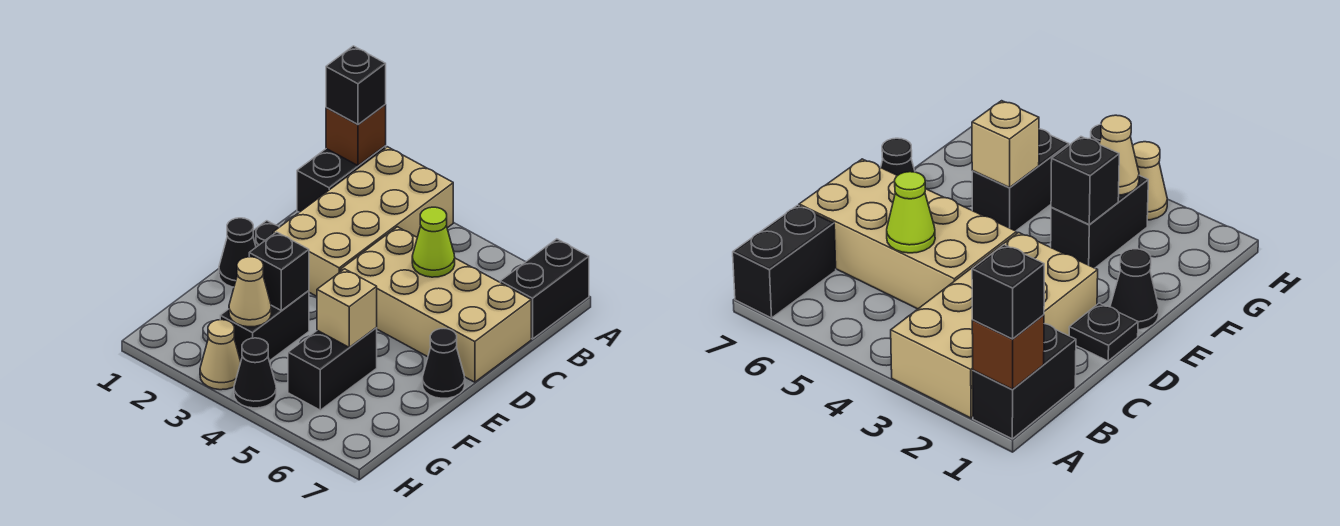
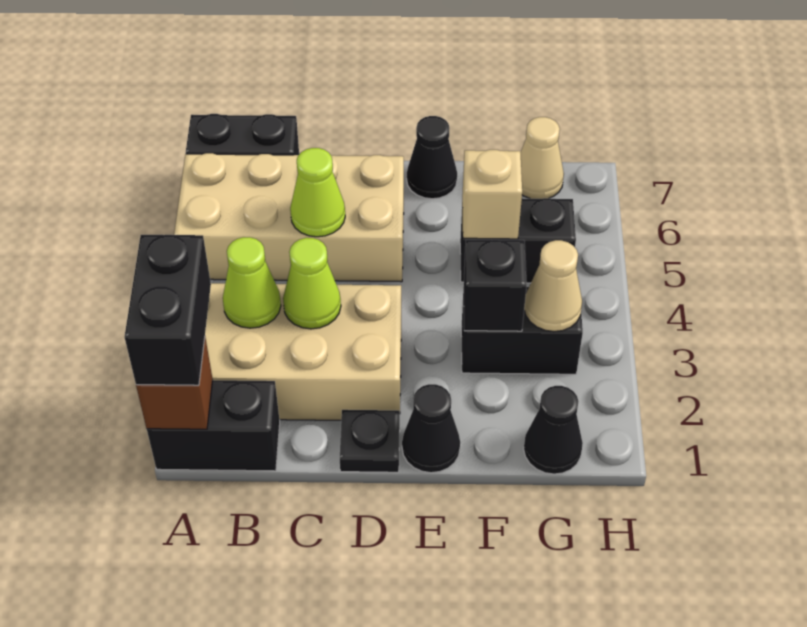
black brick A1 level 3 -> black brick A1:A2 level 3
none -> lime cone B3 level 2
none -> lime cone C3 level 2
tan brick C4:D7 level 1 -> tan brick A5:D6 level 1
tan cone H3 level 1 -> tan cone G7 level 1
black cone H4 level 1 -> black cone G1 level 1

